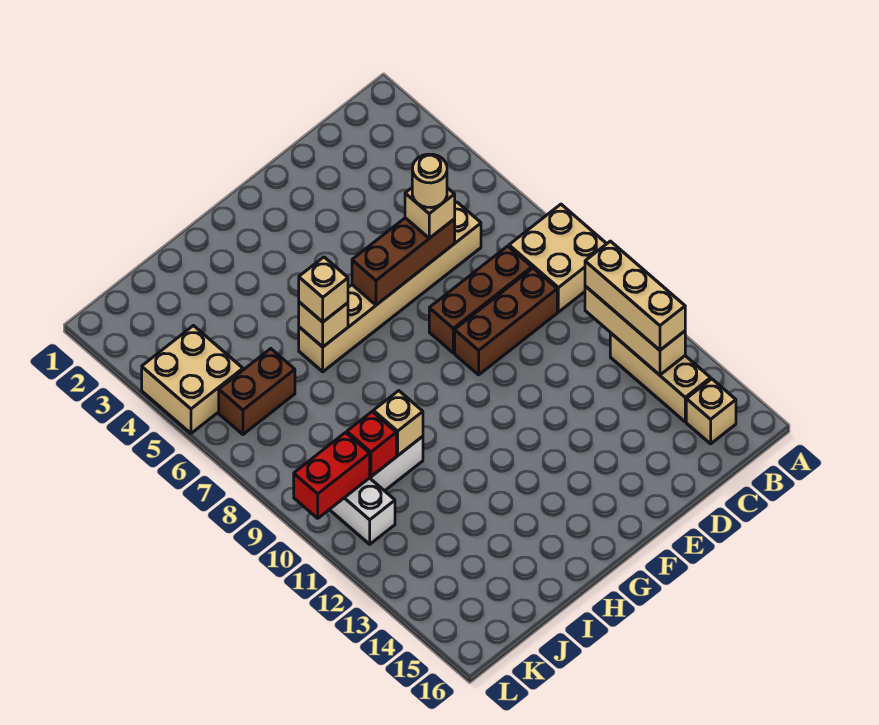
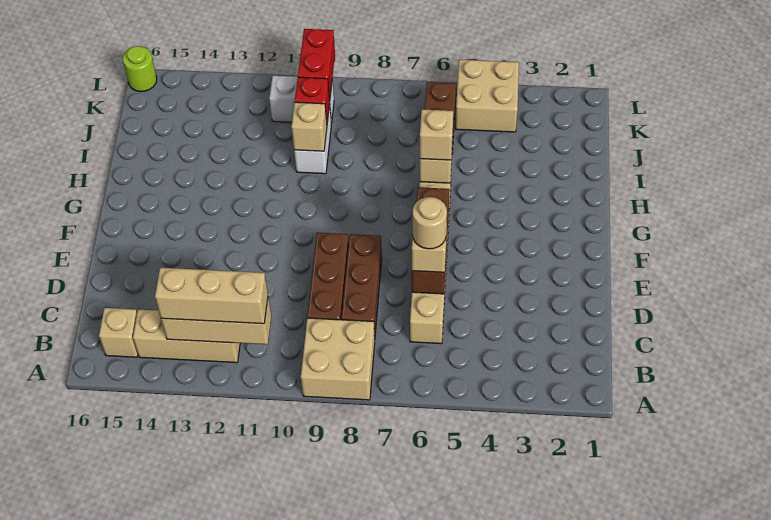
none -> lime round brick L16 level 1

